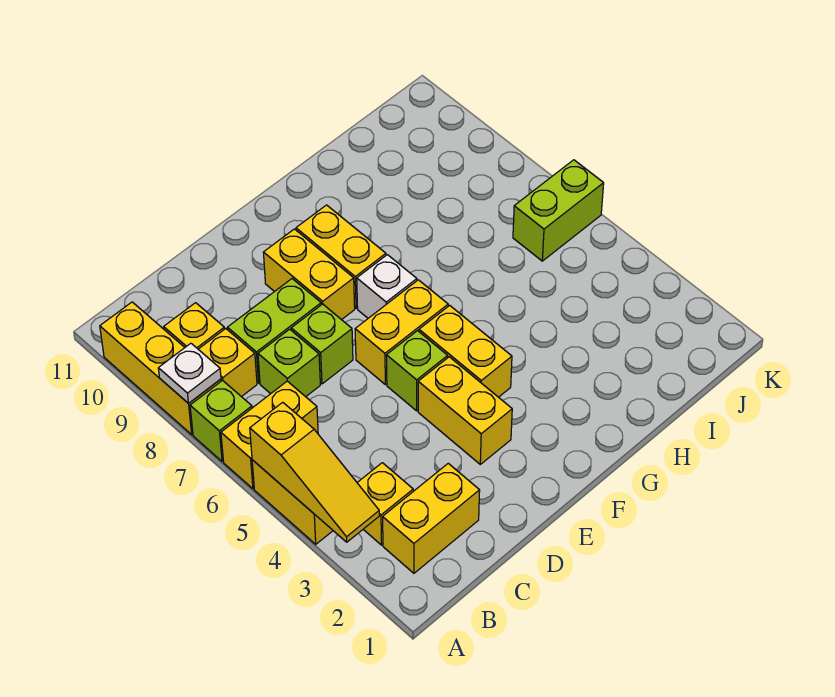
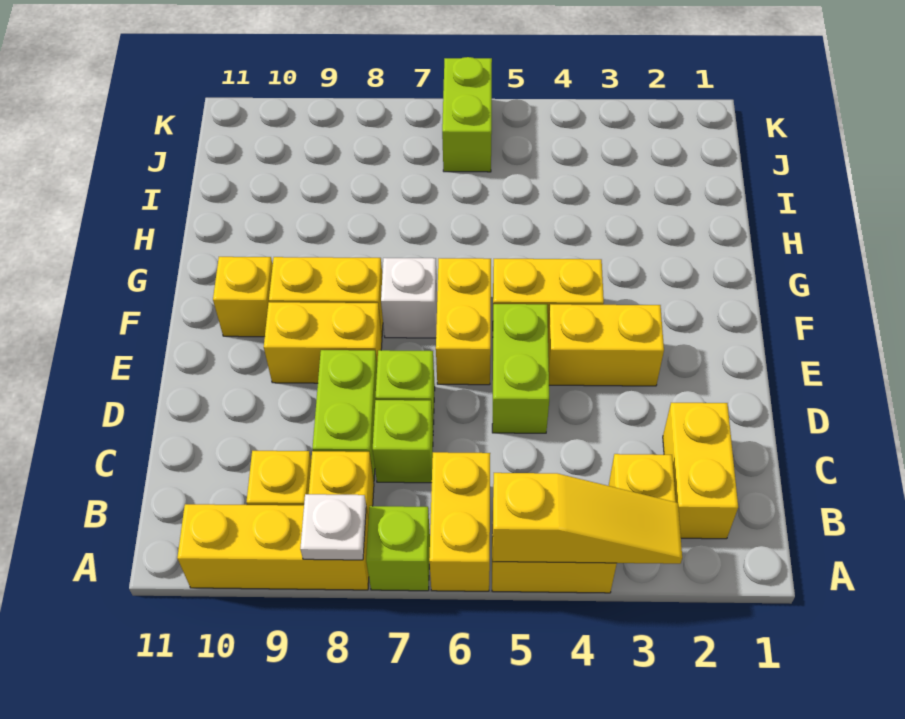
lime brick E5 level 1 -> lime brick D5:E5 level 1
none -> yellow brick F10 level 1

